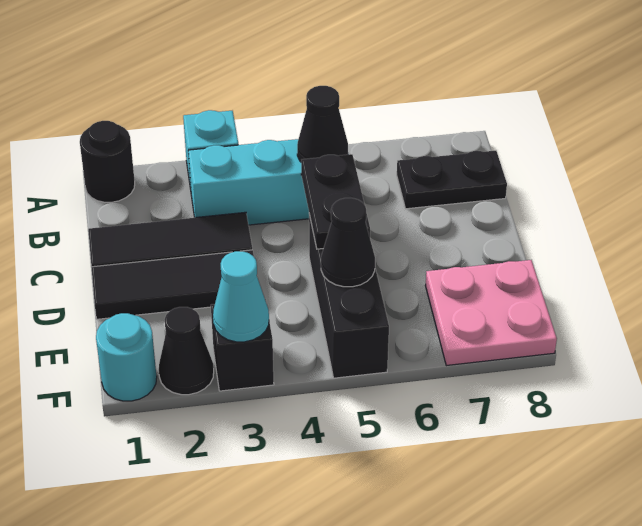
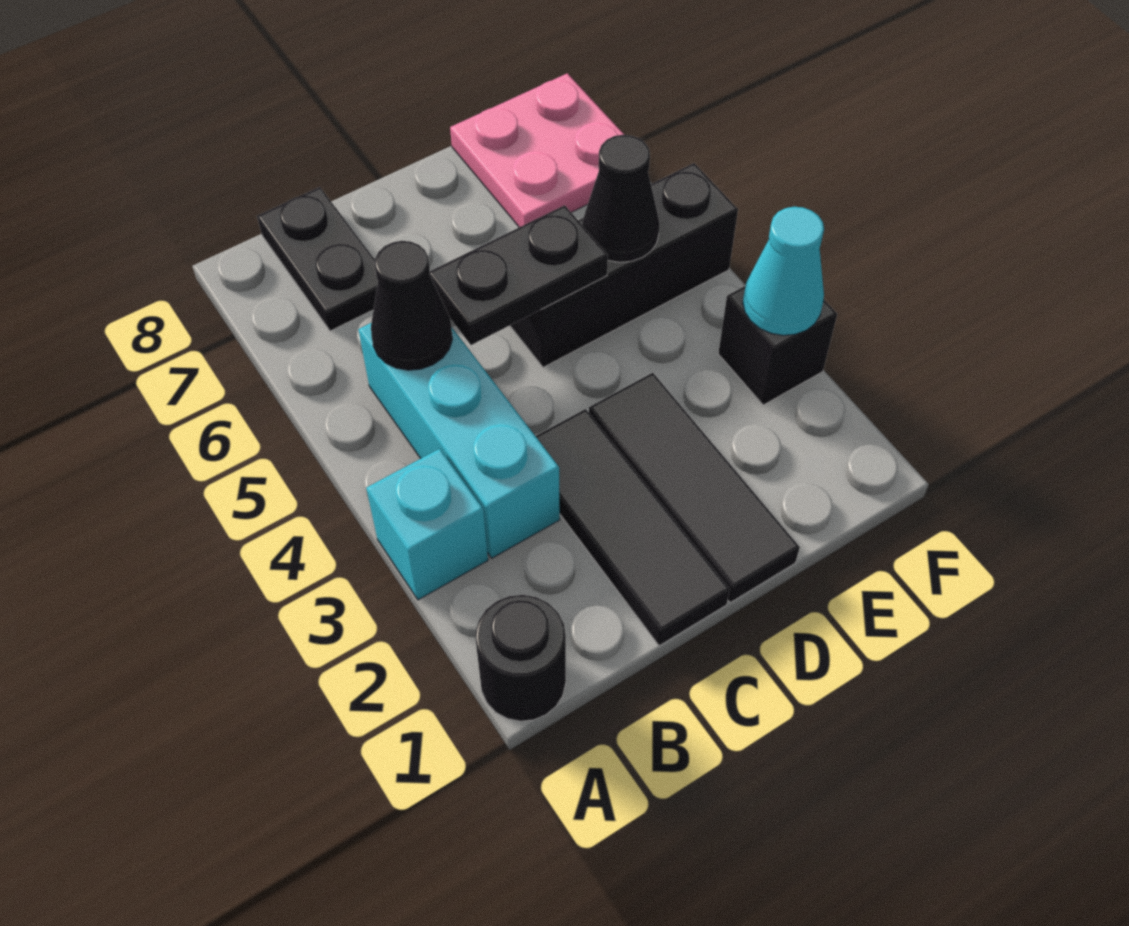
cyan round brick F1 level 1 -> none
black cone F2 level 1 -> none

